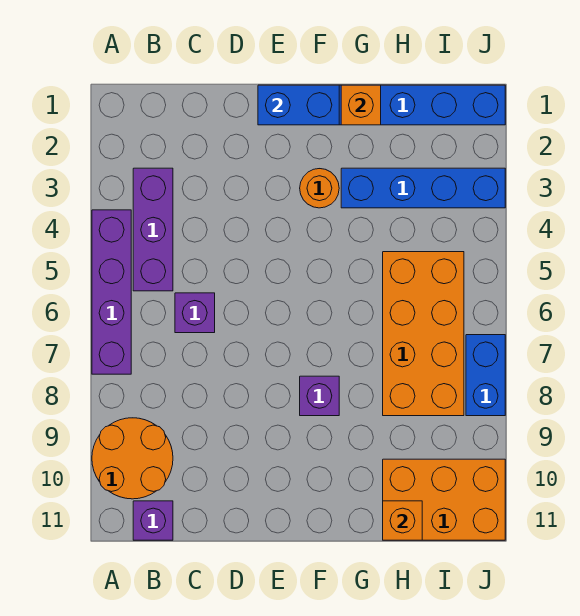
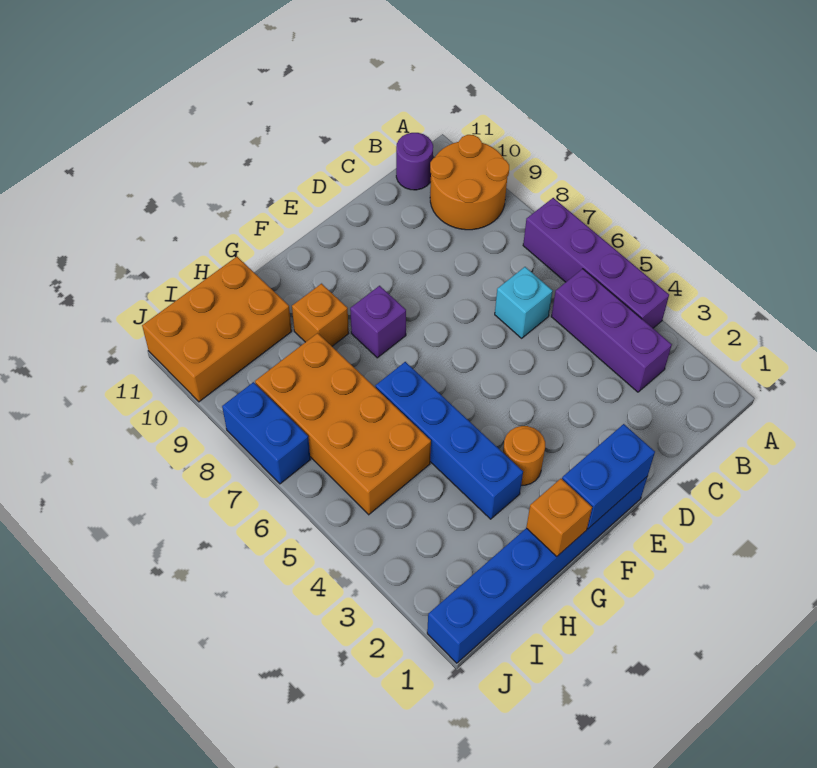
purple brick B11 level 1 -> purple round brick B11 level 1
purple brick C6 level 1 -> cyan brick C6 level 1
blue brick G3:J3 level 1 -> blue brick G3:G6 level 1
orange brick H11 level 2 -> orange brick G9 level 1

